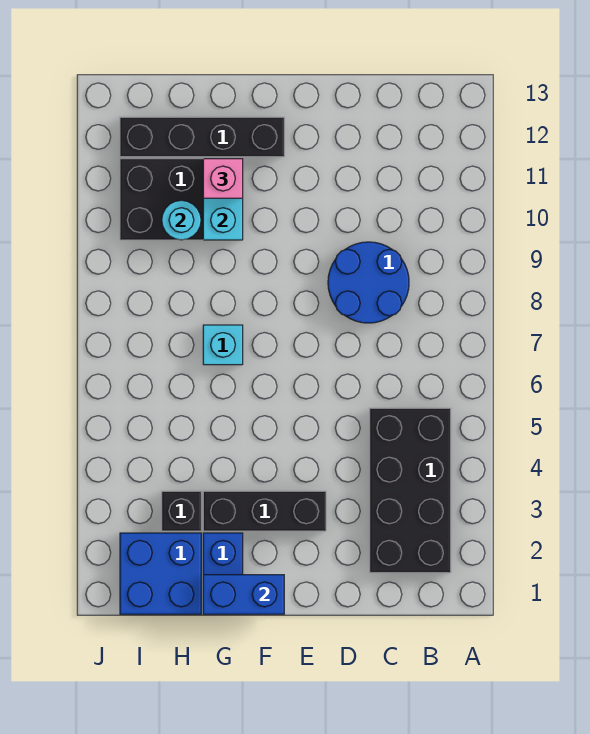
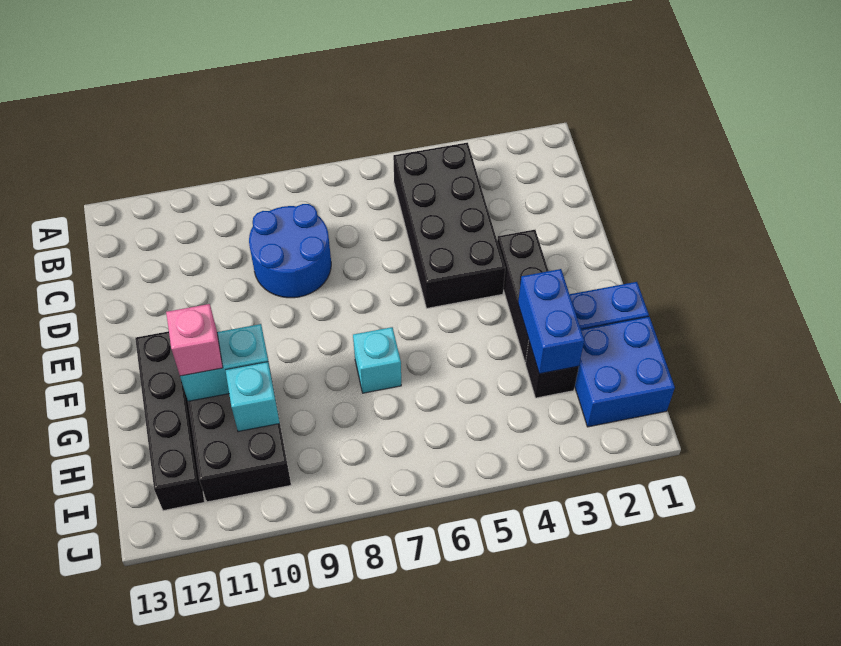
black brick B2:C5 level 1 -> black brick B4:E5 level 1
blue brick F1:G1 level 2 -> blue brick G3:H3 level 2
cyan round brick H10 level 2 -> cyan brick H10 level 2

